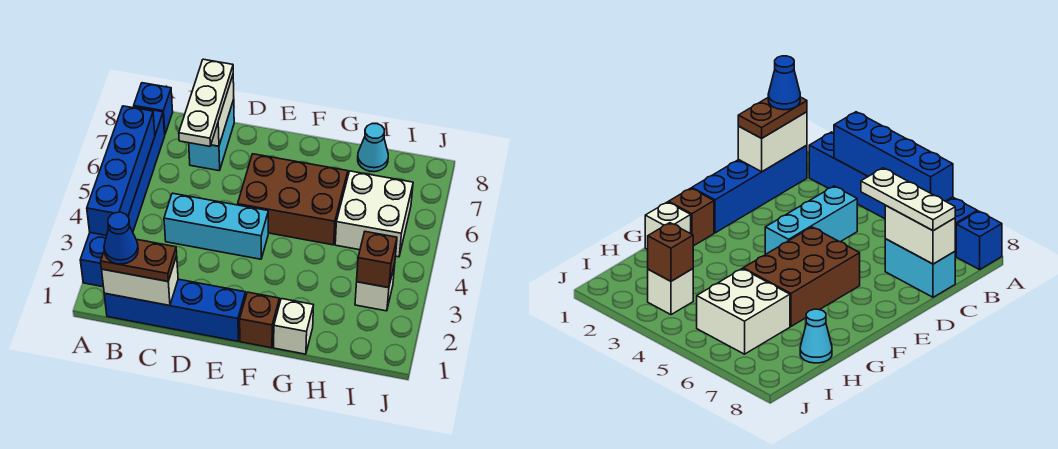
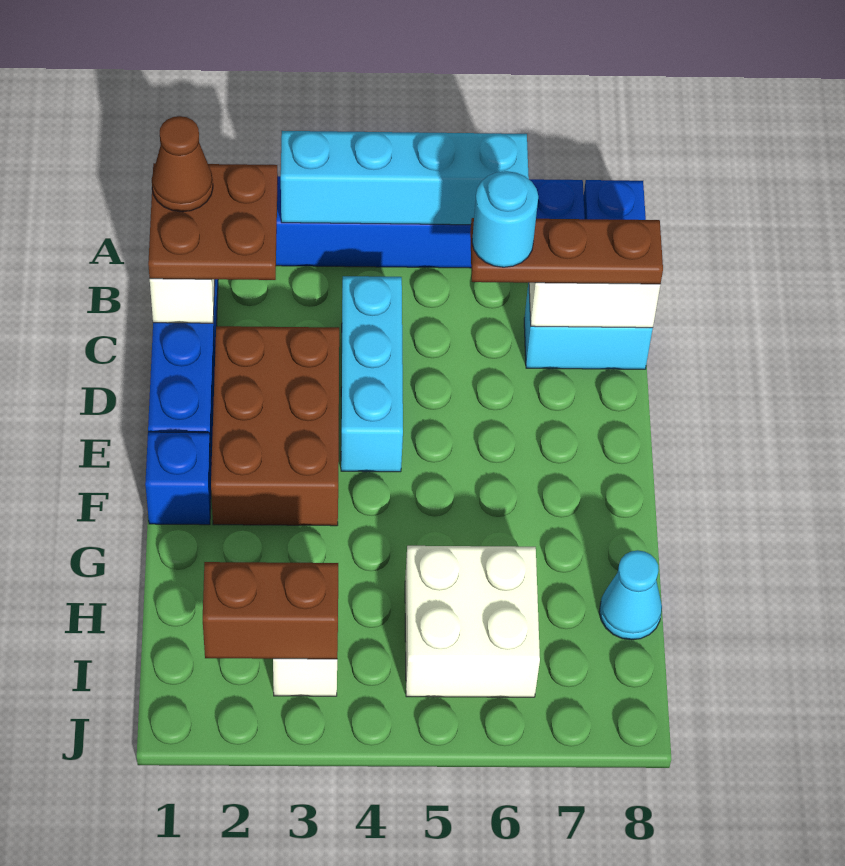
blue brick A3:A6 level 2 -> cyan brick A3:A6 level 2
brown plate B1:C1 level 3 -> brown plate B1:C2 level 3
blue cone B1 level 4 -> brown cone B1 level 4
white plate C6:C8 level 3 -> brown plate C6:C8 level 3
none -> cyan round brick C6 level 4
brown brick E5:G6 level 1 -> brown brick D2:F3 level 1
brown brick F1 level 1 -> blue brick F1 level 1
white brick G1 level 1 -> none
brown brick I3 level 2 -> brown brick I2:I3 level 2

